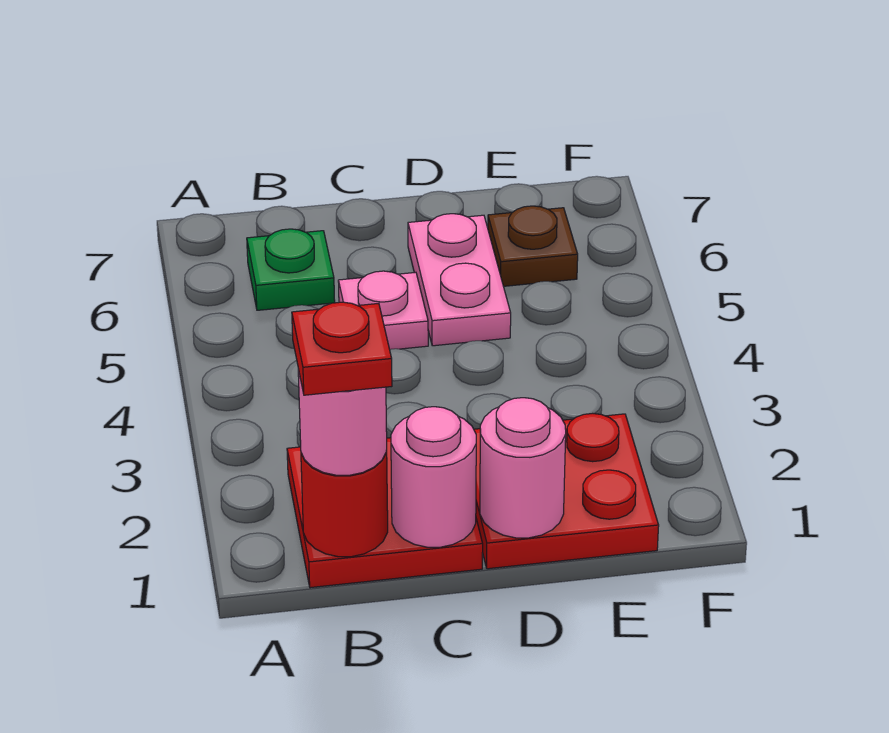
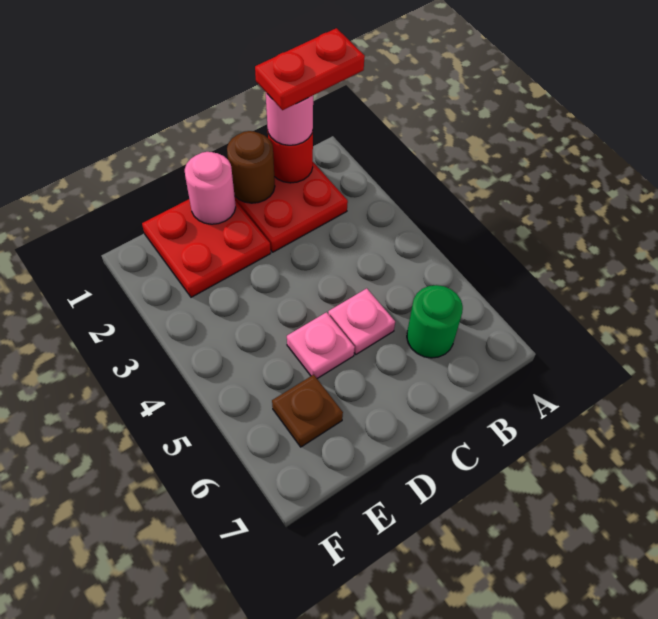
red plate B1 level 4 -> red plate A1:B1 level 4
green plate B6 level 1 -> green round brick B6 level 1
pink round brick C1 level 2 -> brown round brick C1 level 2
pink plate D5:D6 level 1 -> pink plate D5 level 1

